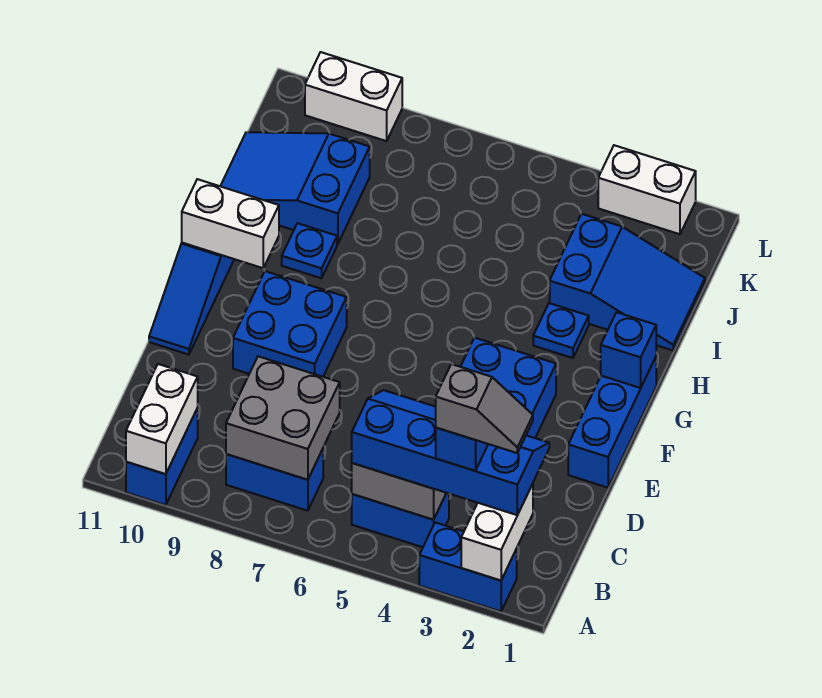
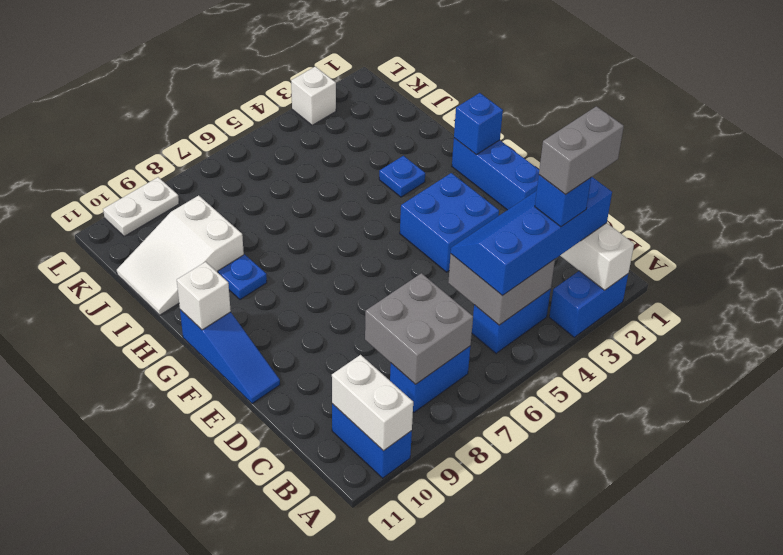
grey slope B2:B3 level 5 top 3 -> grey brick B2:B3 level 5
blue brick E8:F9 level 1 -> none
white brick G10:G11 level 2 -> white brick G11 level 2
blue slope I1:J3 level 1 top 3 -> none
blue slope I9:J11 level 1 top 9 -> white slope I9:J11 level 1 top 9
white brick L2:L3 level 1 -> white brick L3 level 1
white brick L9:L10 level 1 -> white plate L9:L10 level 1

